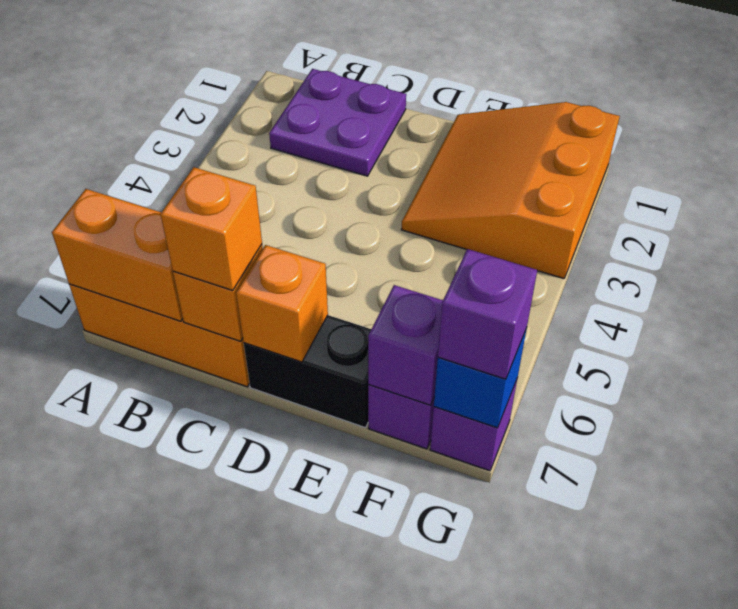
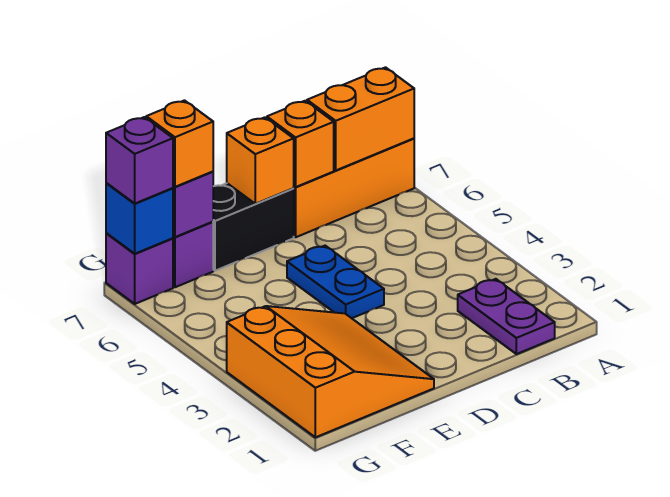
purple plate B1:C2 level 1 -> purple plate B1:B2 level 1
orange brick C7 level 3 -> orange brick F7 level 3
none -> blue plate D4:D5 level 1

